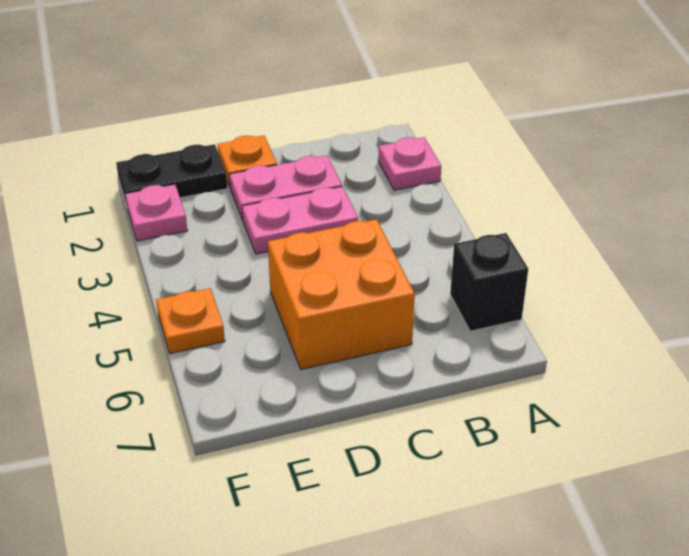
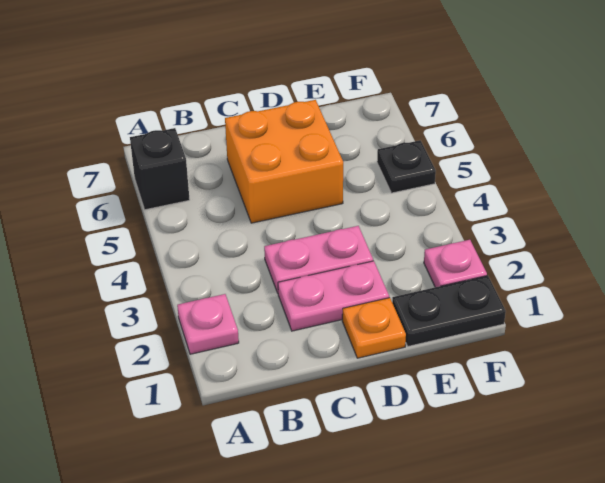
orange plate F5 level 1 -> black plate F5 level 1

